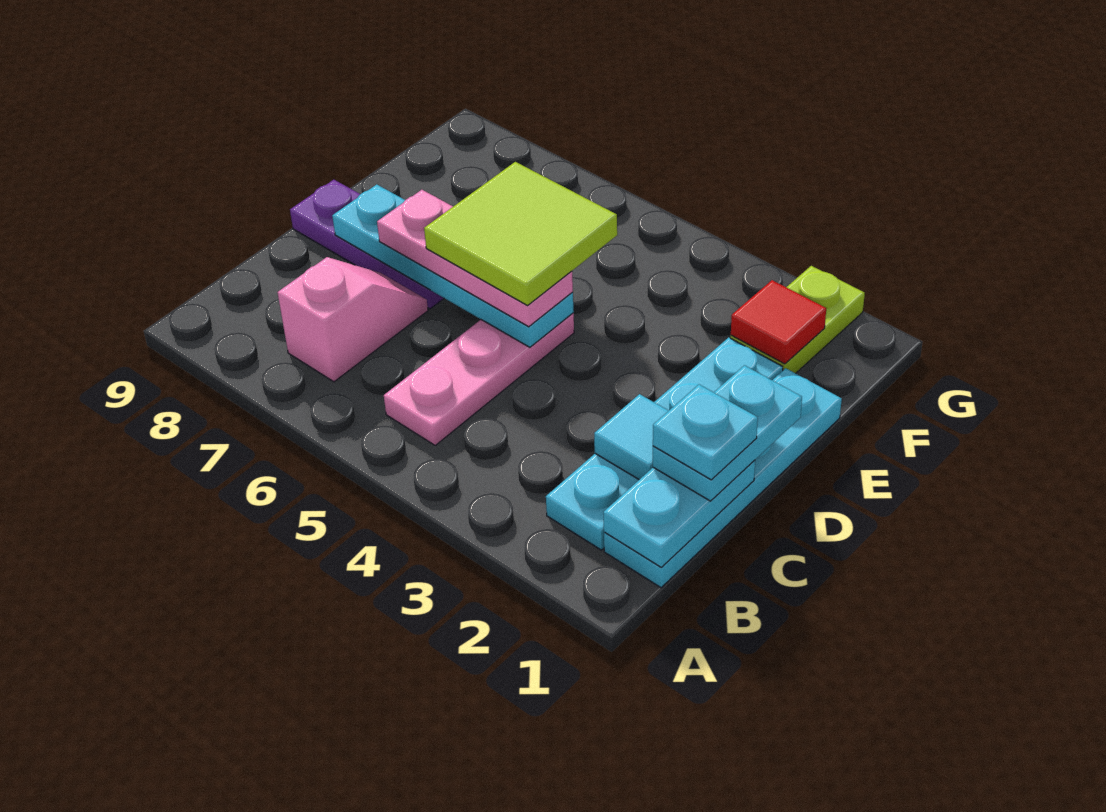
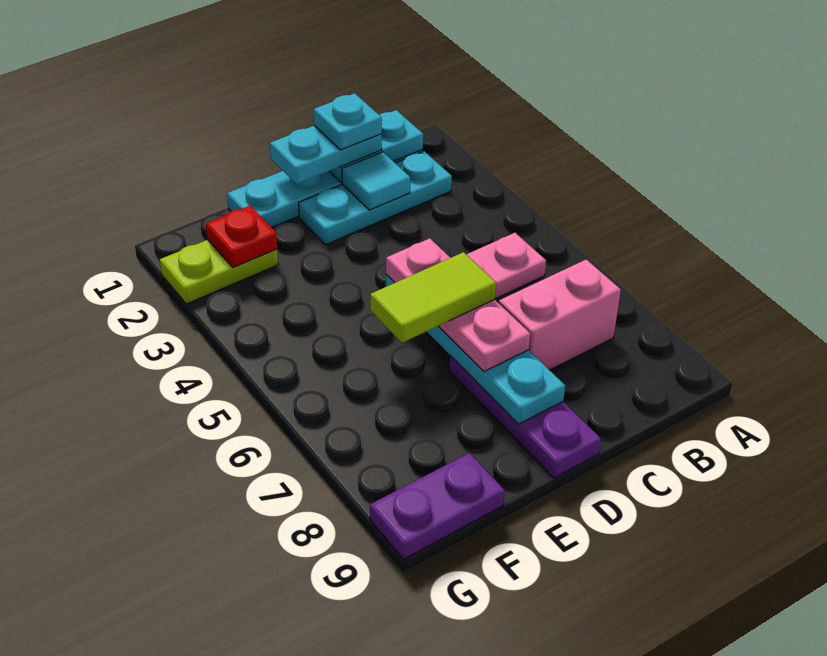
cyan plate B2:E2 level 1 -> cyan plate B2:D2 level 1
pink slope B7:C7 level 1 top B -> pink brick B7:C7 level 1
lime tile D5:E6 level 4 -> lime tile D6:E6 level 4
red tile F2 level 2 -> red plate F2 level 2
none -> purple plate F9:G9 level 1

